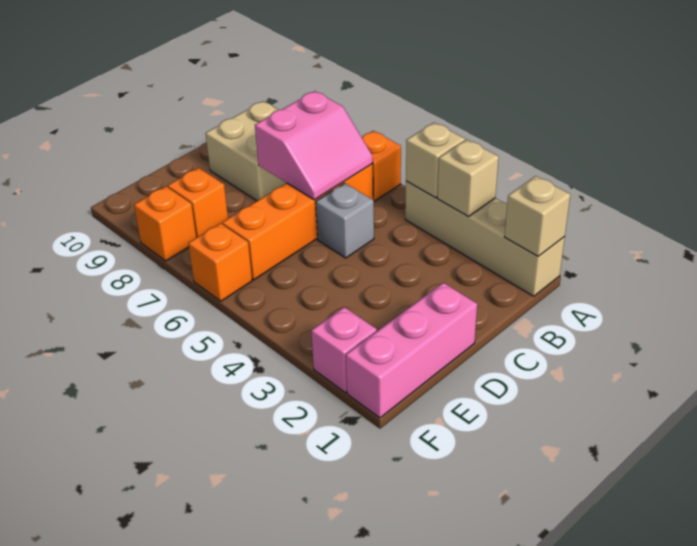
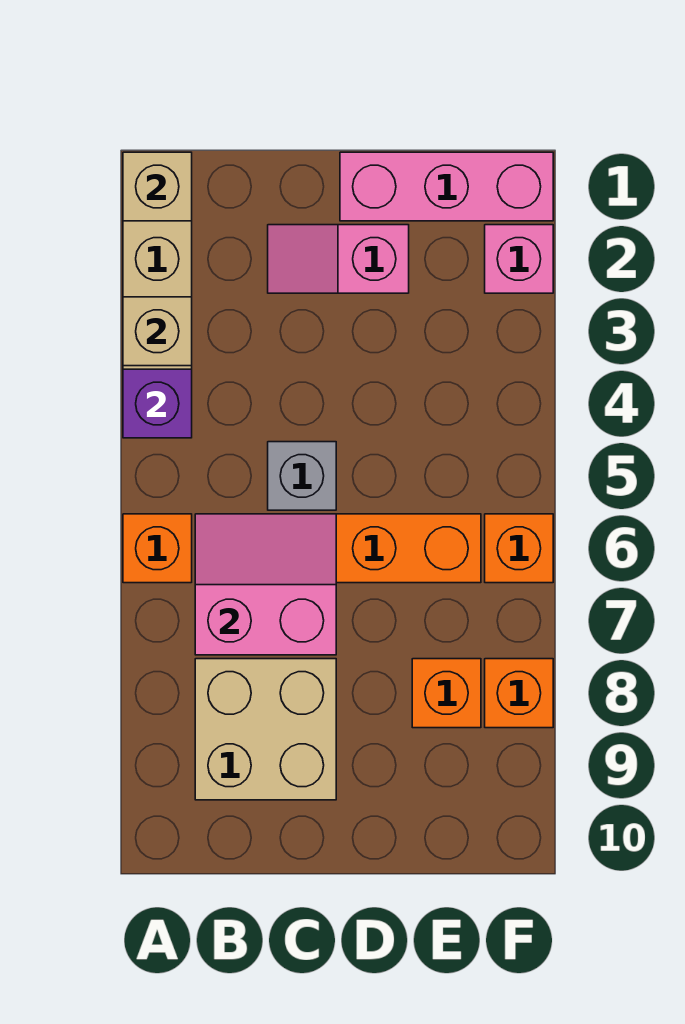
tan brick A4 level 2 -> purple brick A4 level 2
none -> pink slope C2:D2 level 1 top D

